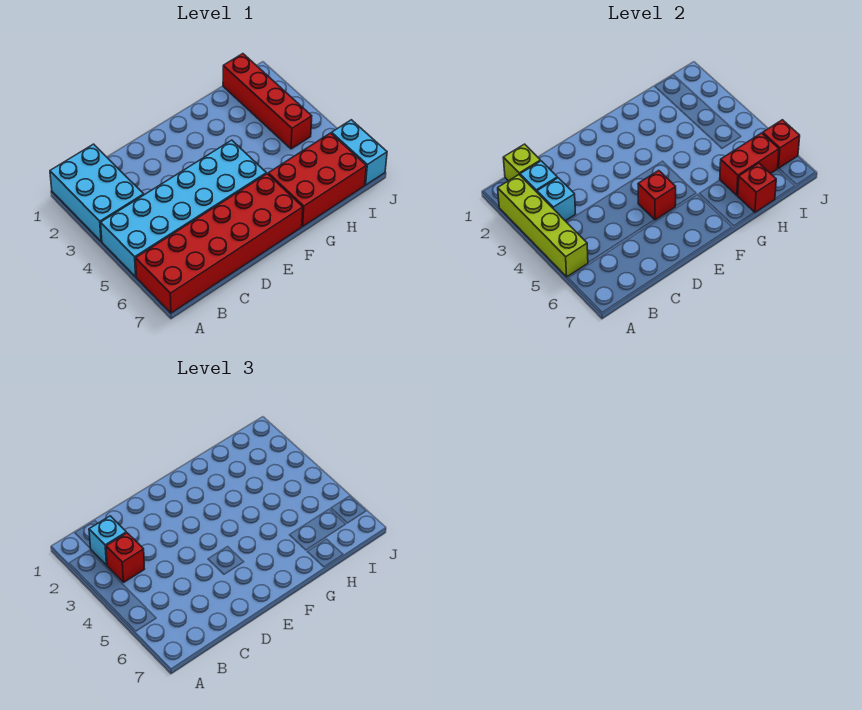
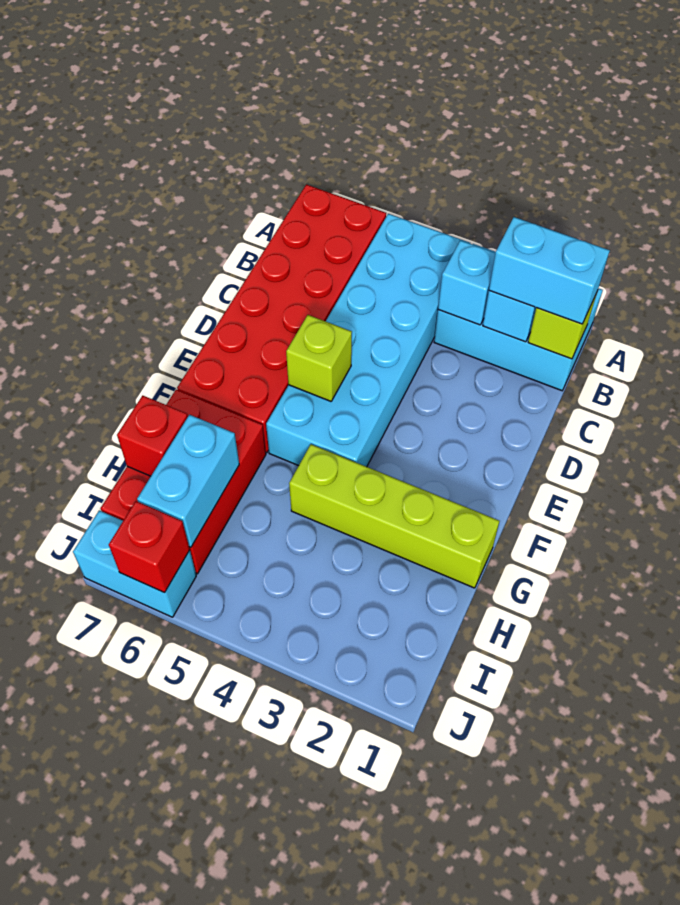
lime brick A2:A5 level 2 -> lime brick G1:G4 level 1
cyan brick B2 level 3 -> cyan brick B1:B2 level 3
red brick B3 level 3 -> none
red brick E5 level 2 -> lime brick E5 level 2
red brick H6:I6 level 2 -> cyan brick H6:I6 level 2
red brick I1:I4 level 1 -> none

